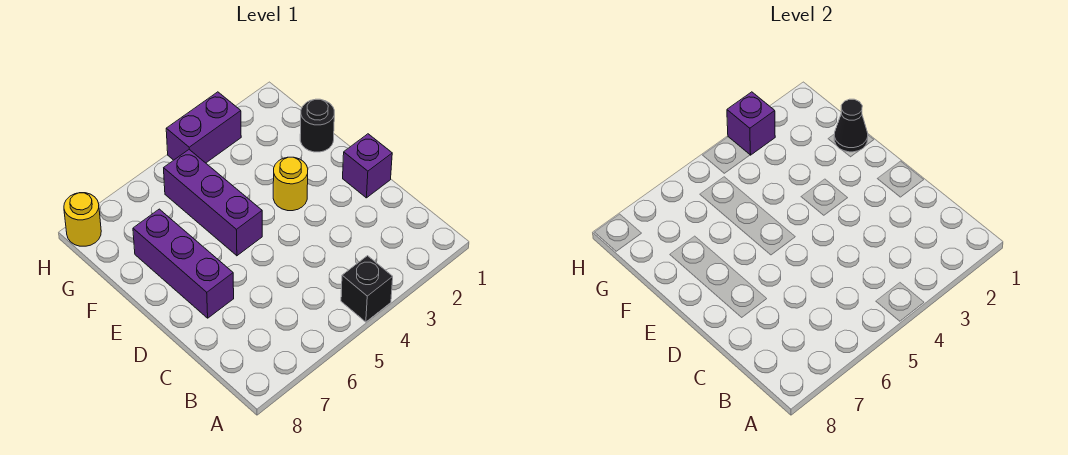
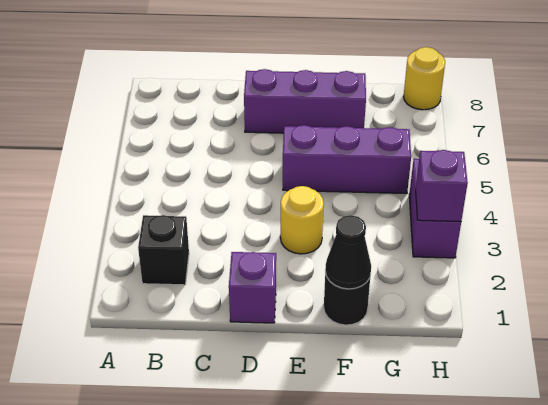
black brick A4 level 1 -> black brick B2 level 1

